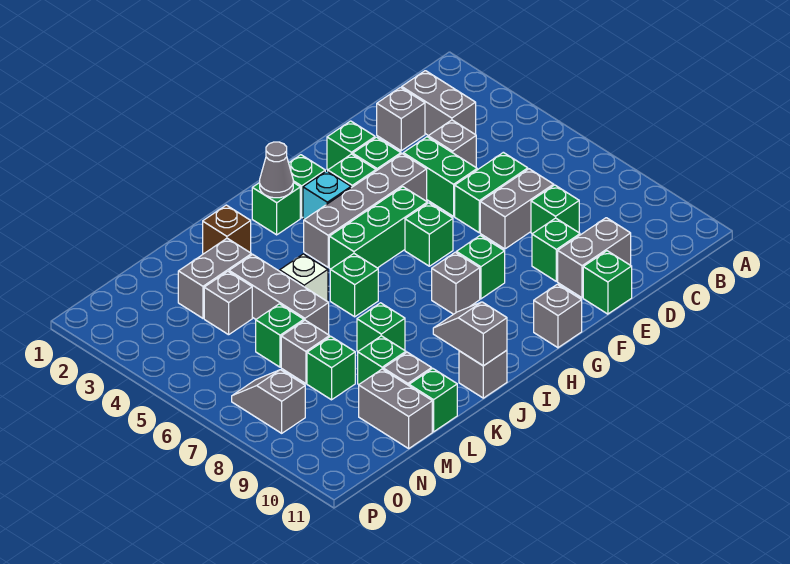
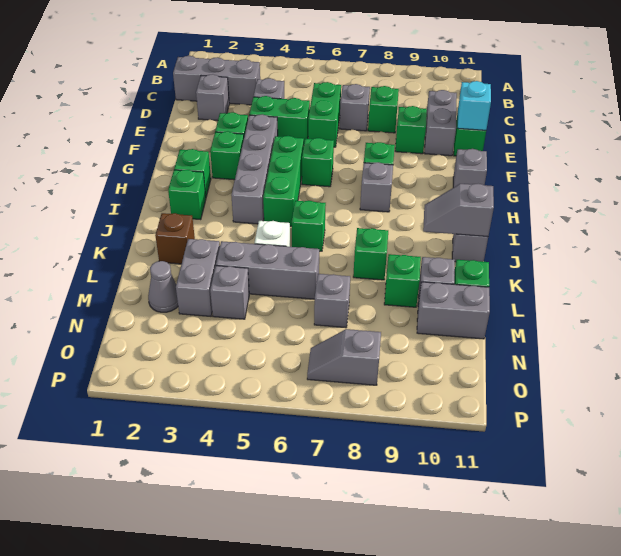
grey brick C2:C3 level 1 -> grey brick C1:C3 level 1
grey brick D7:E7 level 1 -> grey brick D7 level 1
green brick F2 level 1 -> none
cyan brick H3 level 1 -> cyan brick E11 level 2
grey cone I2 level 2 -> grey cone M2 level 1
green brick M6 level 1 -> none
green brick M8 level 1 -> none

